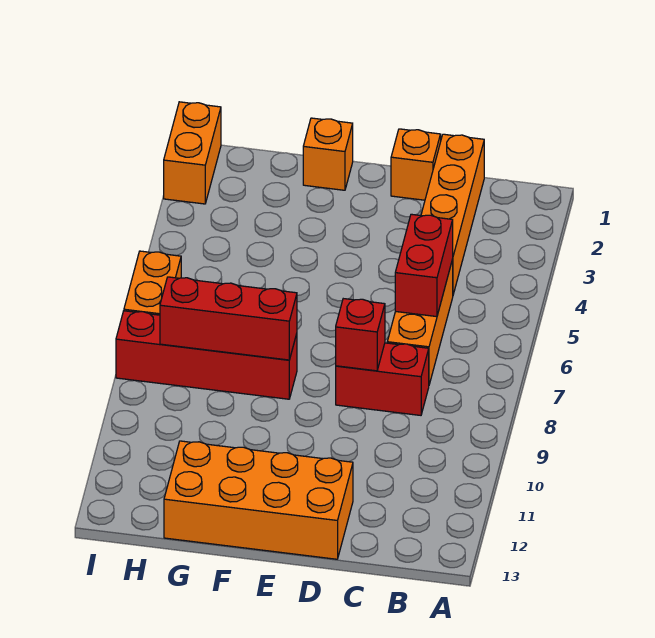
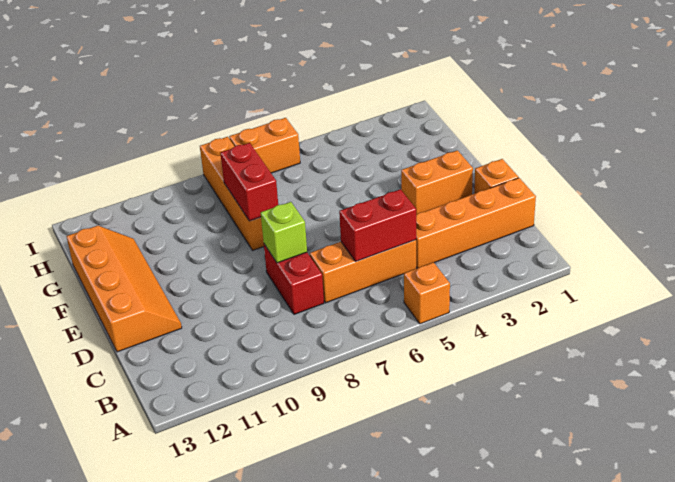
red brick D8 level 2 -> lime brick D8 level 2
orange brick D12:G13 level 1 -> orange slope D12:G13 level 1 top 13
orange brick F1 level 1 -> orange brick A5 level 1
red brick F8:I8 level 1 -> orange brick F8:I8 level 1
red brick F8:H8 level 2 -> red brick F8:G8 level 2
orange brick I1:I2 level 1 -> orange brick E2:E3 level 1

